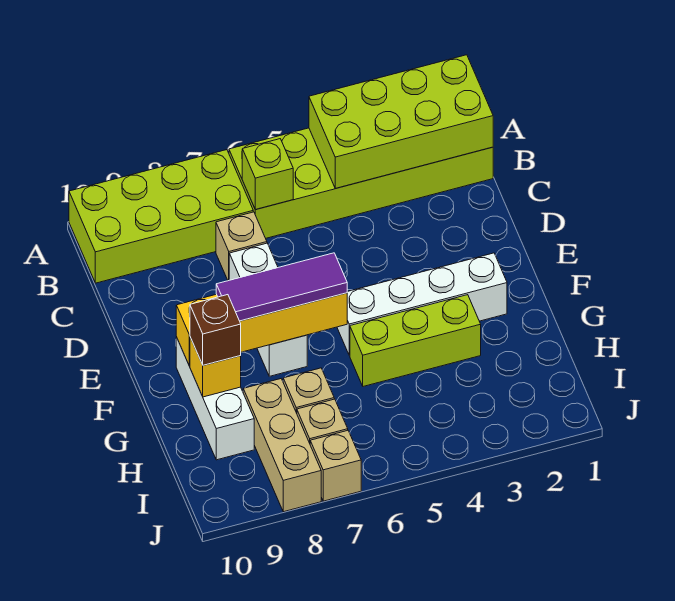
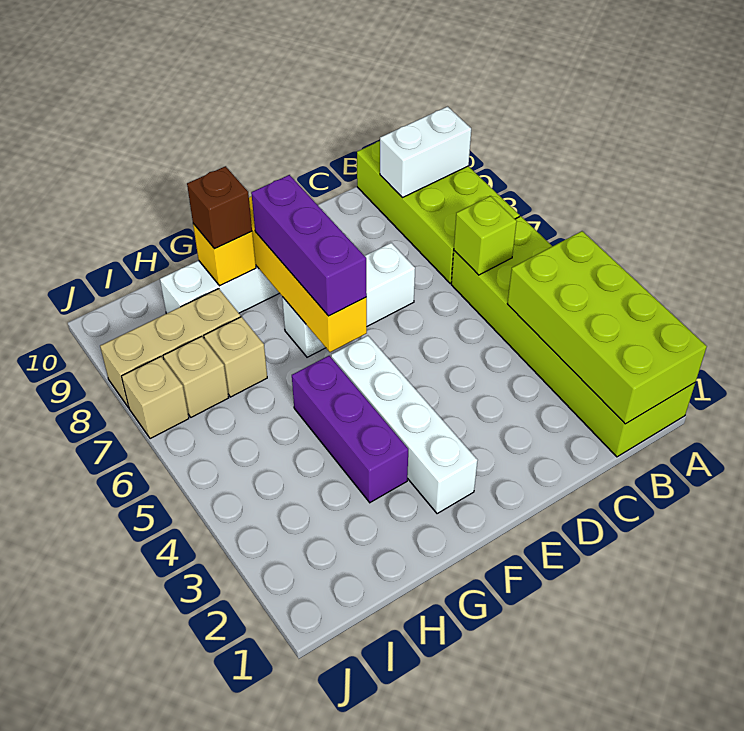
none -> white brick A9:B9 level 2
tan brick C7 level 1 -> none
purple tile F6:F8 level 3 -> purple brick F6:F8 level 3
lime brick G3:G5 level 1 -> purple brick G3:G5 level 1

